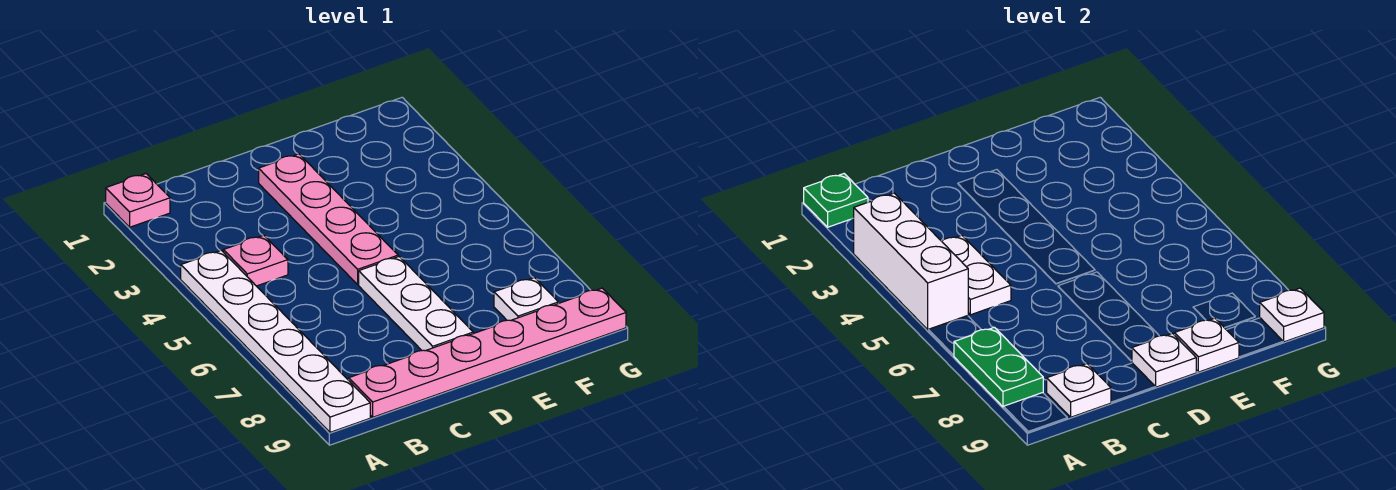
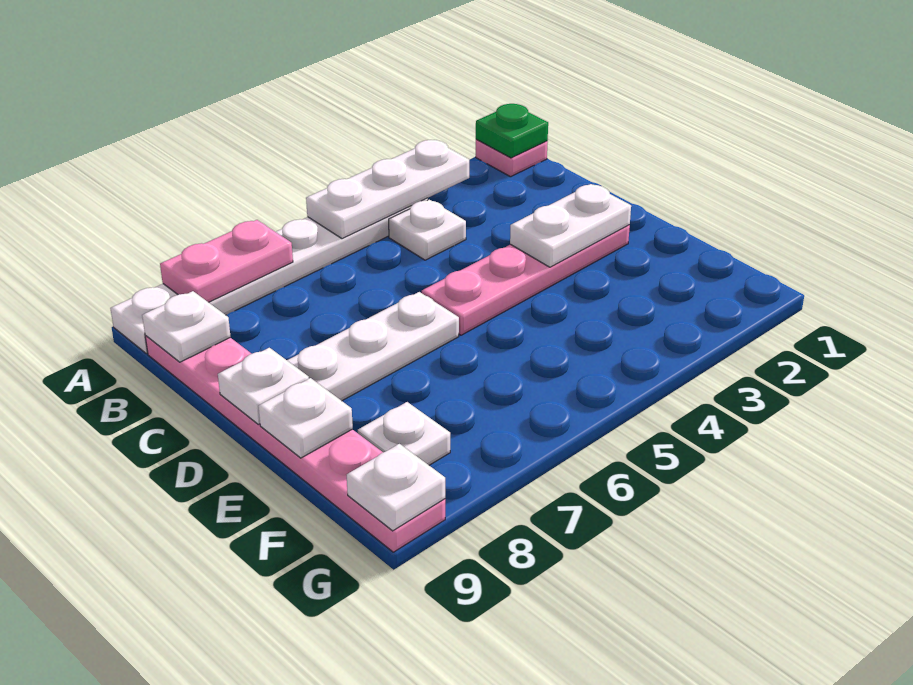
white brick A3:A5 level 2 -> white plate A3:A5 level 2
green plate A7:A8 level 2 -> pink plate A7:A8 level 2
pink plate B4 level 1 -> white plate B4 level 1
white plate B4:B5 level 2 -> white plate D2:D3 level 2

